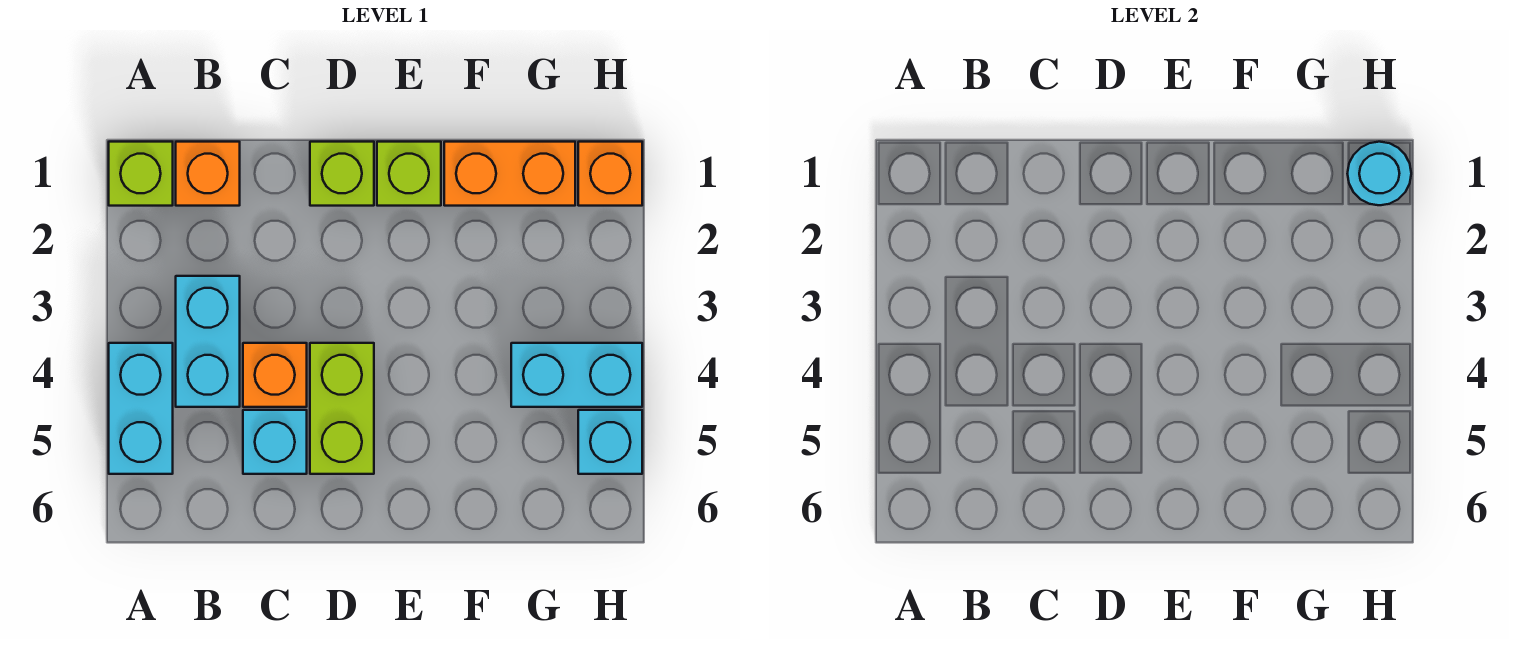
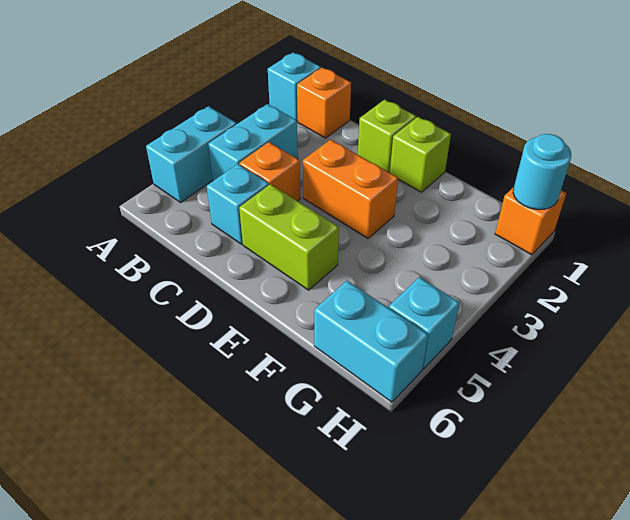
lime brick A1 level 1 -> cyan brick A1 level 1
lime brick D4:D5 level 1 -> lime brick D5:E5 level 1
orange brick F1:G1 level 1 -> orange brick D3:E3 level 1
cyan brick G4:H4 level 1 -> cyan brick G6:H6 level 1

